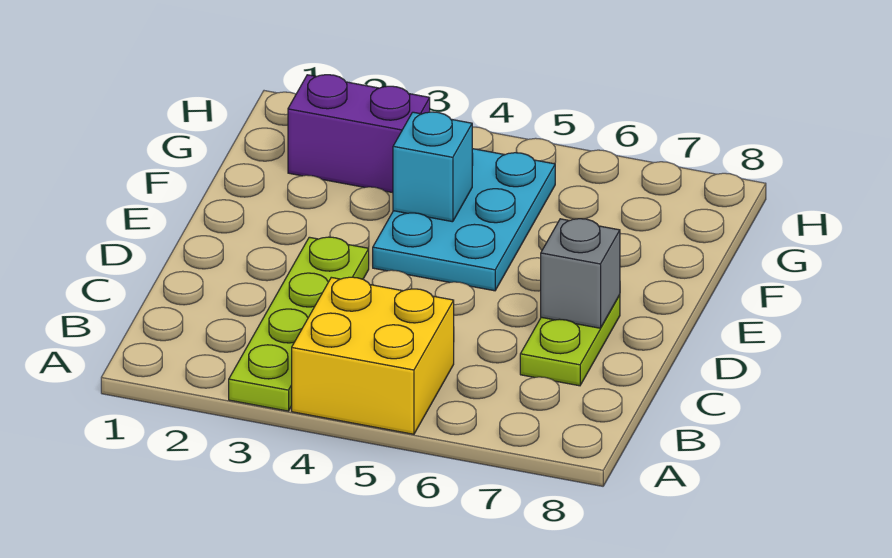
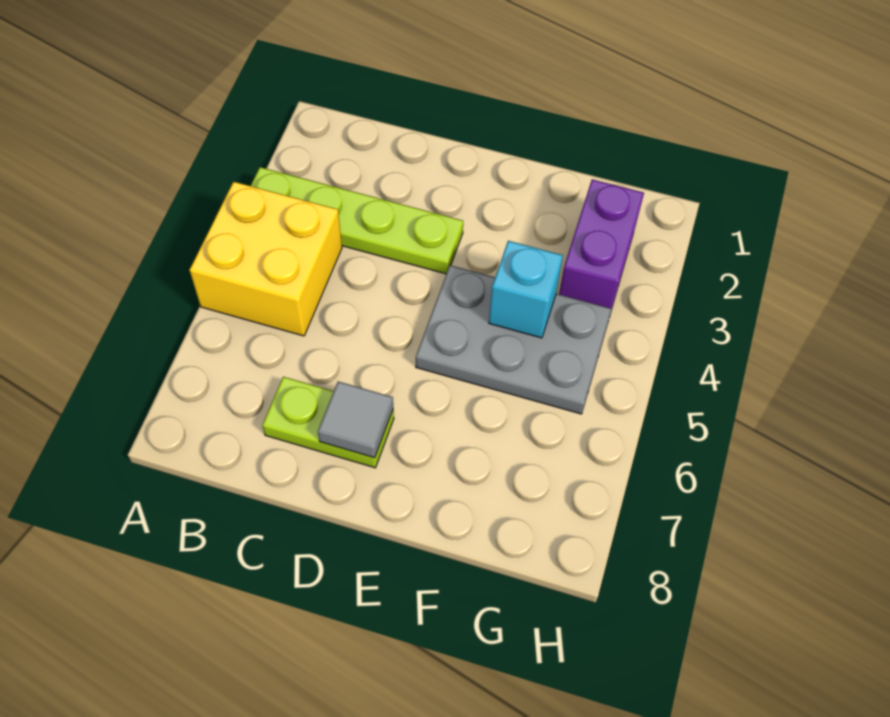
grey brick D7 level 2 -> grey tile D7 level 2
cyan plate E4:G5 level 1 -> grey plate E4:G5 level 1

